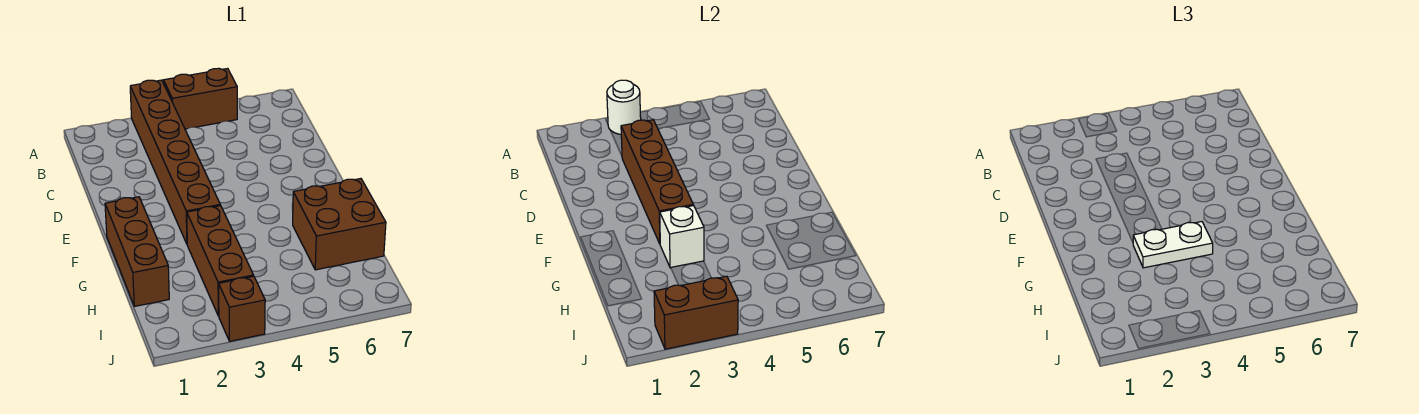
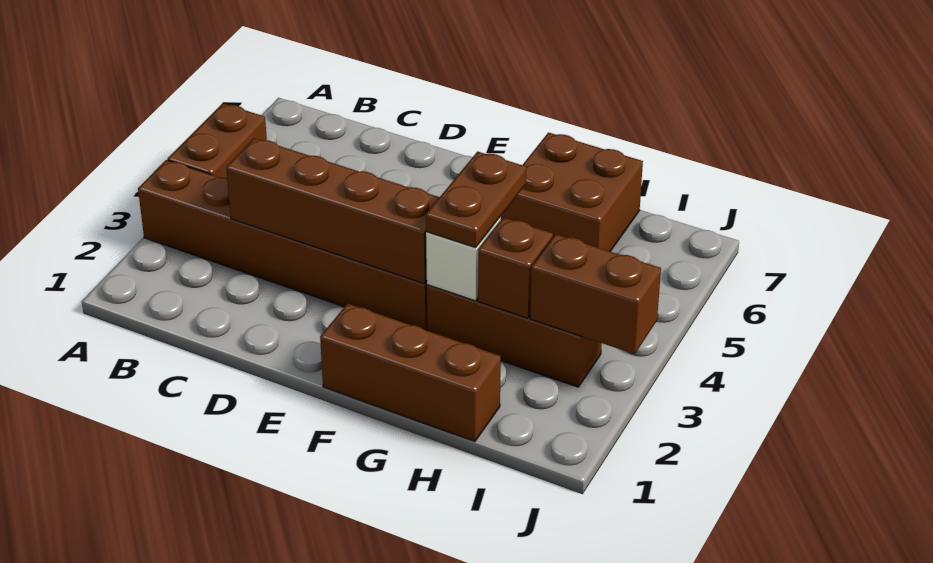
white round brick A3 level 2 -> none
white plate G3:G4 level 3 -> brown plate G3:G4 level 3
brown brick J2:J3 level 2 -> brown brick I3:J3 level 2
brown brick J3 level 1 -> brown brick H3 level 2

